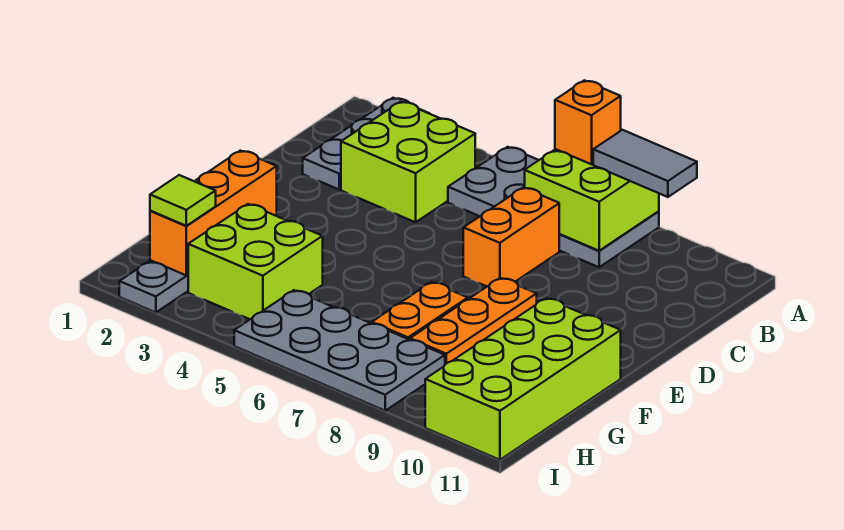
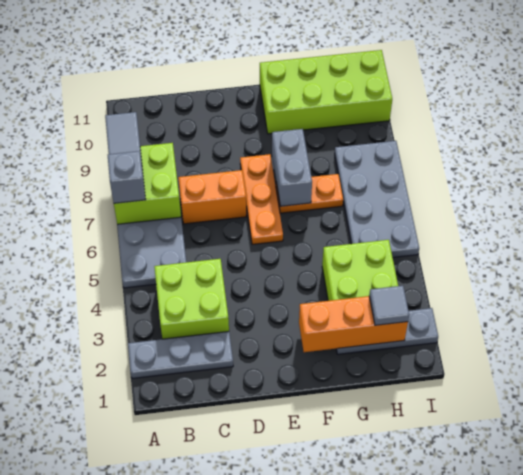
orange brick A7 level 3 -> grey brick A7 level 3
orange plate E8:G8 level 1 -> orange plate E6:E8 level 1
none -> grey brick F7:F8 level 2
lime tile H2 level 3 -> grey tile H2 level 3

